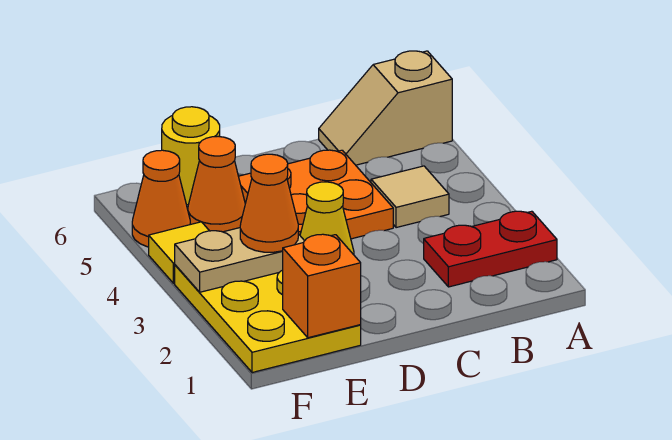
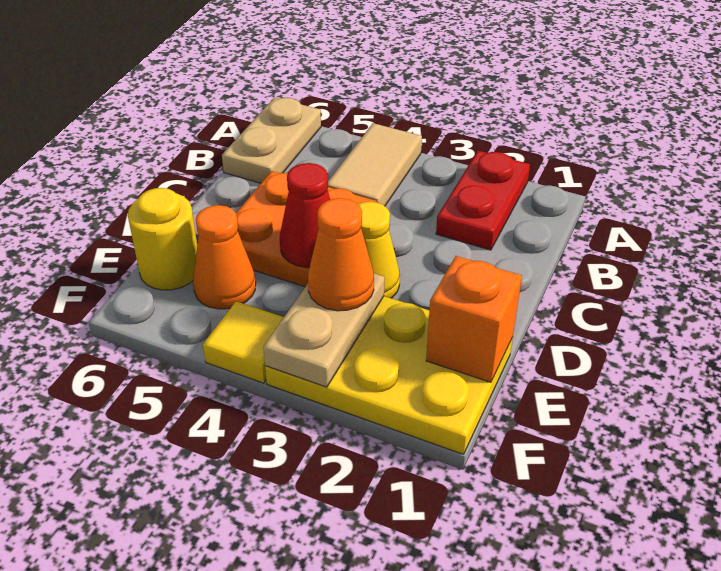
tan slope A6:B6 level 1 top A -> tan plate A6:B6 level 1
tan tile B4 level 1 -> tan tile A4:B4 level 1
none -> red cone D4 level 2
orange cone F5 level 1 -> none

